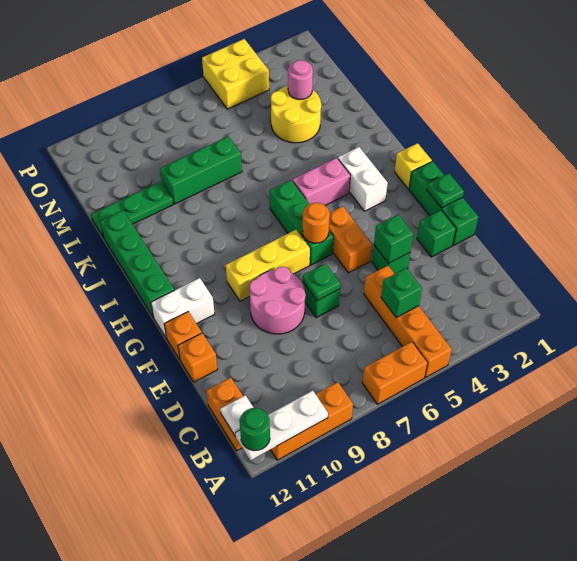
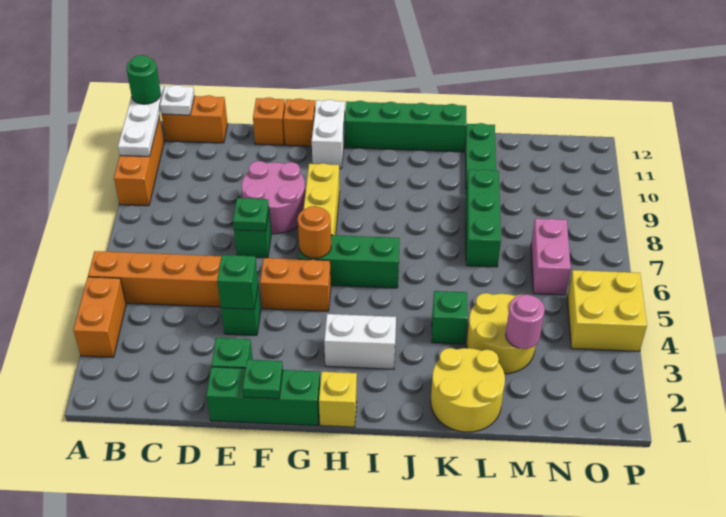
orange brick A6:A7 level 1 -> orange brick A3:A4 level 1
green brick C5 level 2 -> green brick K4 level 1
pink brick I4:I5 level 1 -> pink brick N6:N7 level 1
none -> yellow round brick K1:L2 level 1

